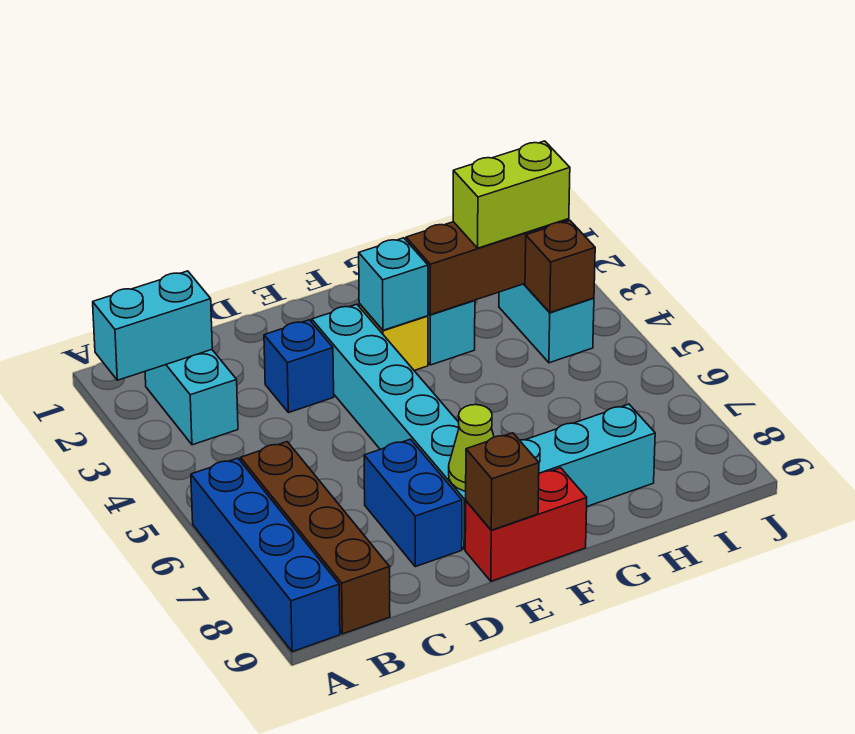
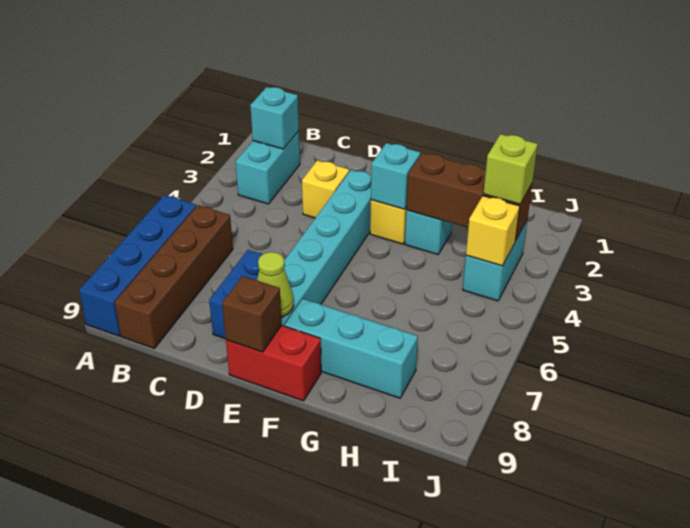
cyan brick A2:B2 level 2 -> cyan brick B2 level 2
blue brick D3 level 1 -> yellow brick D3 level 1
lime brick H3:I3 level 3 -> lime brick I3 level 3
brown brick I4 level 2 -> yellow brick I4 level 2

